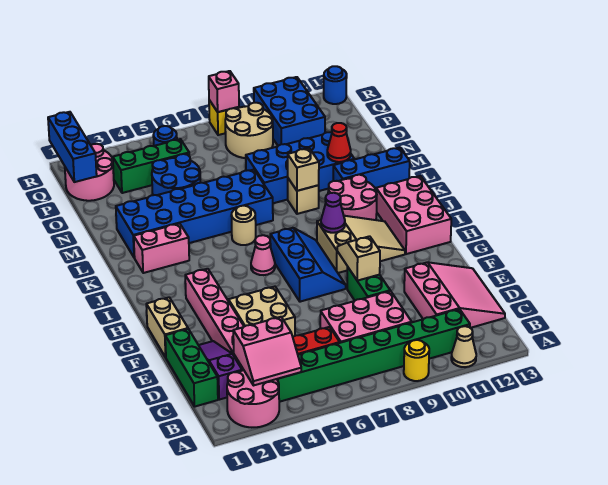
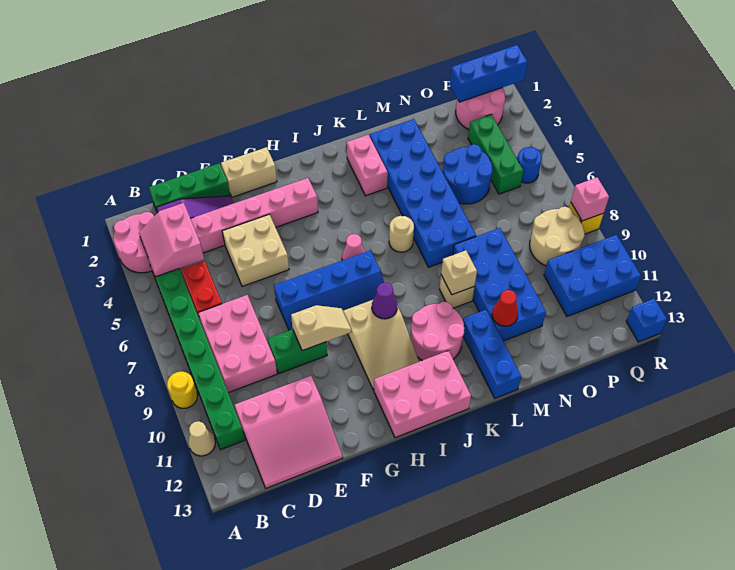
blue slope G7:I8 level 1 top 7 -> blue slope F7:I8 level 1 top 7
blue round brick R13 level 1 -> blue brick R13 level 1

